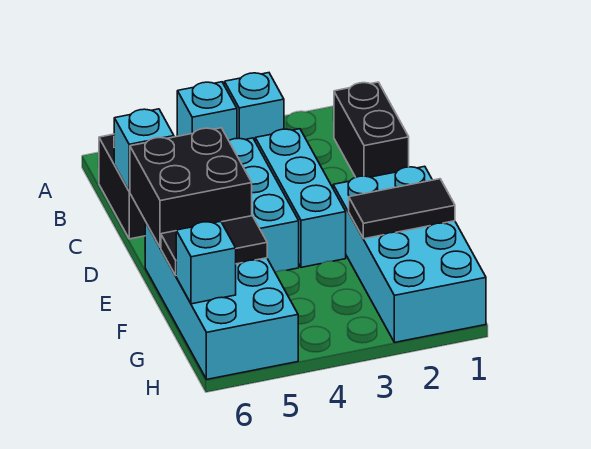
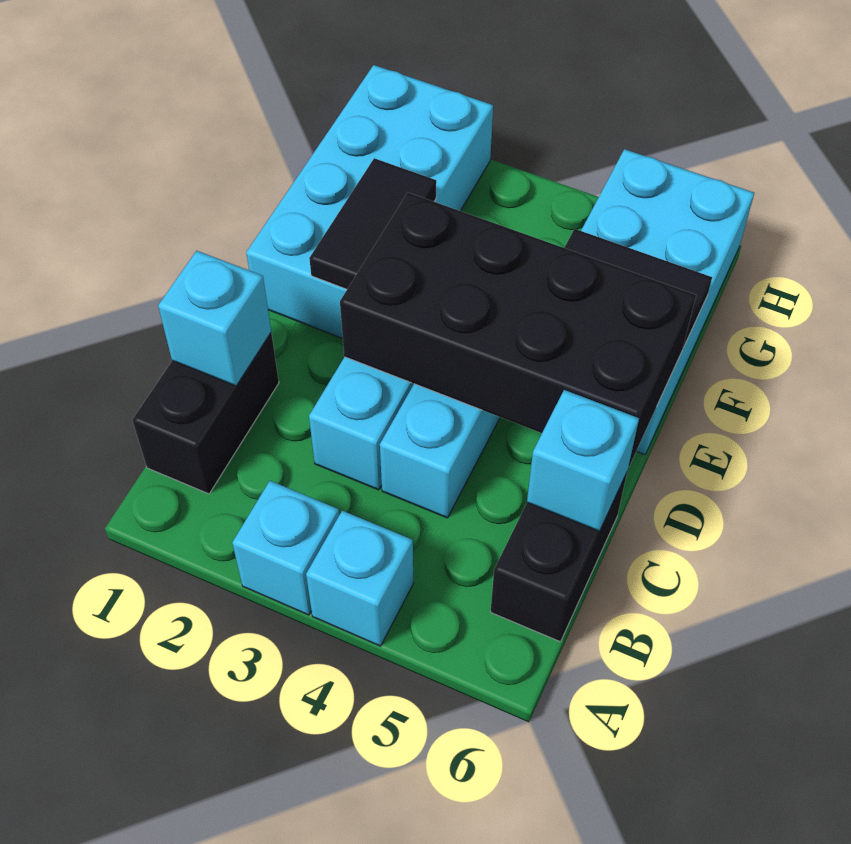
black brick D5:E6 level 2 -> black brick D3:E6 level 2
black tile F1:F2 level 2 -> black tile E2:F2 level 2
cyan brick G6 level 2 -> cyan brick C1 level 2

